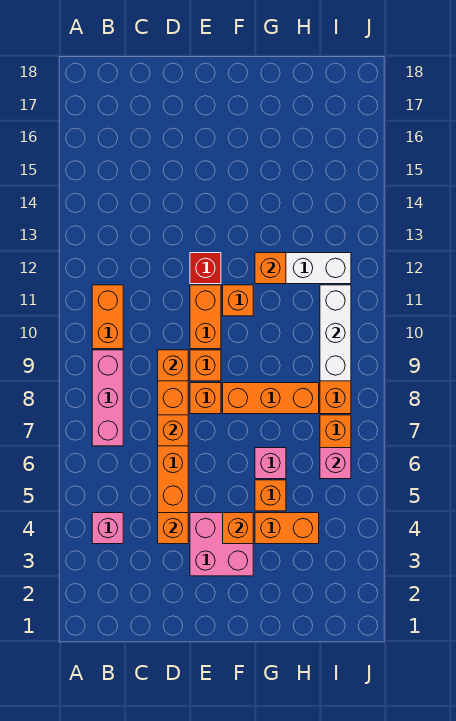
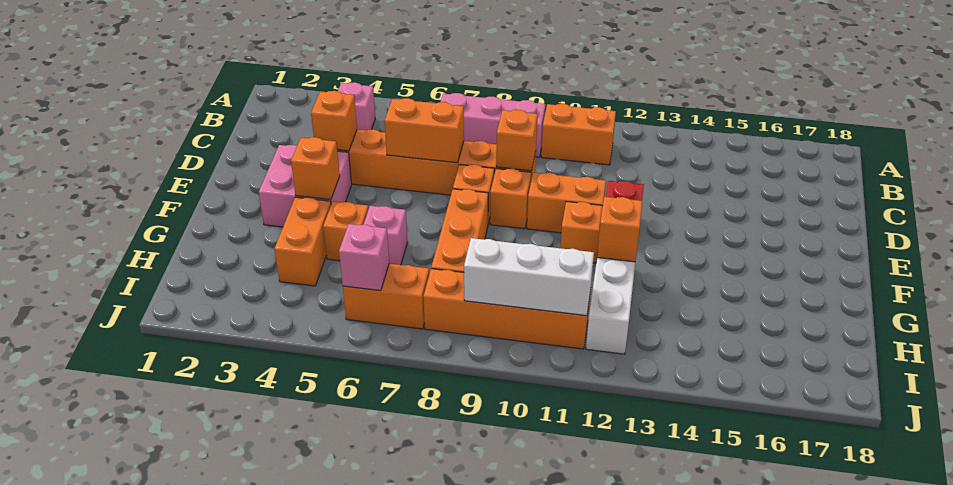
orange brick D7 level 2 -> orange brick D6:D7 level 2

